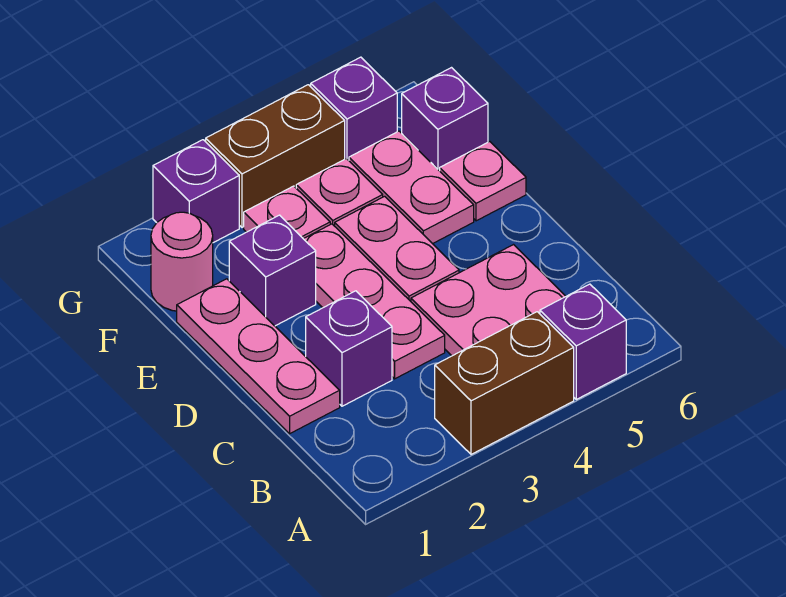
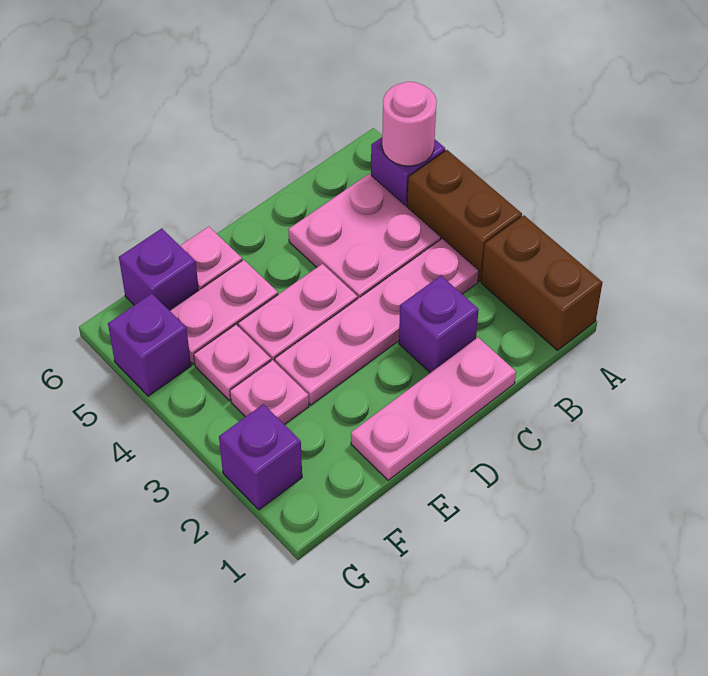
pink plate C3:E3 level 1 -> pink plate B3:E3 level 1
purple brick E2 level 1 -> none
pink round brick F1 level 1 -> pink round brick A5 level 2
brown brick G3:G4 level 1 -> brown brick A1:A2 level 1

